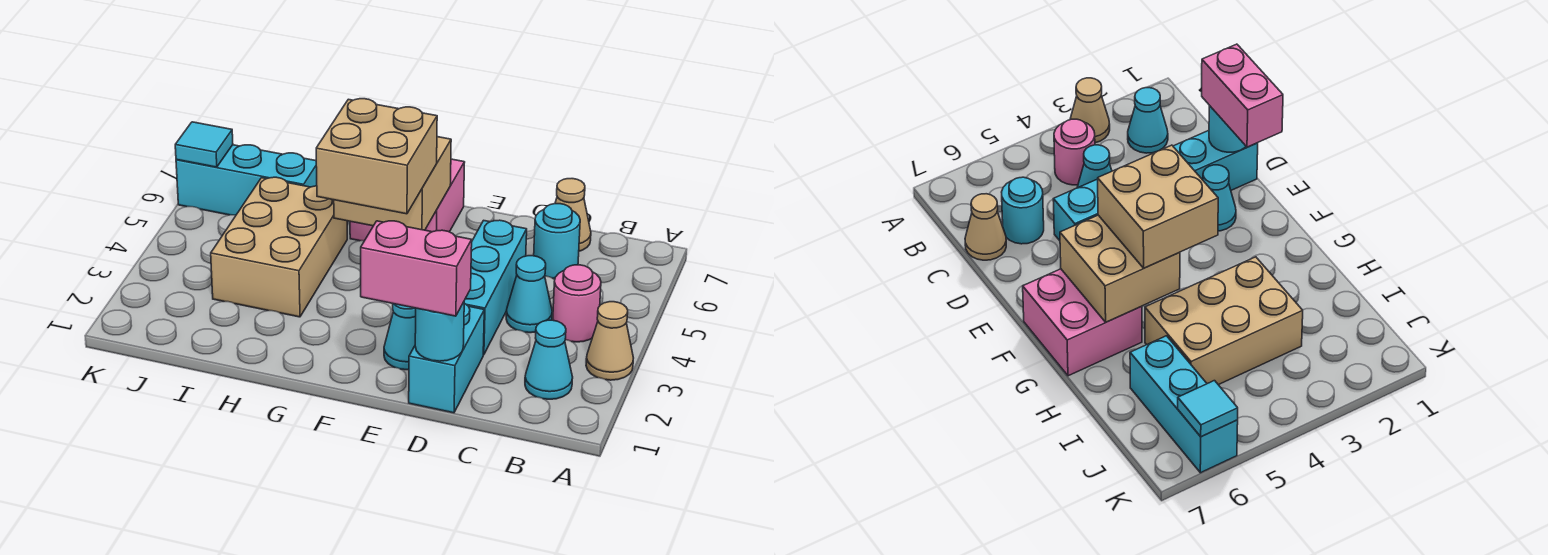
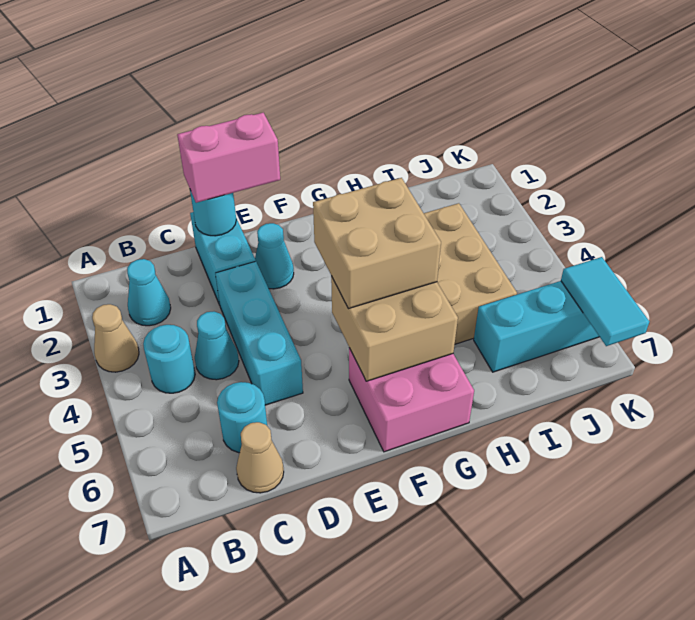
pink round brick B4 level 1 -> cyan round brick B4 level 1
cyan tile K6 level 2 -> cyan tile K6:K7 level 2

